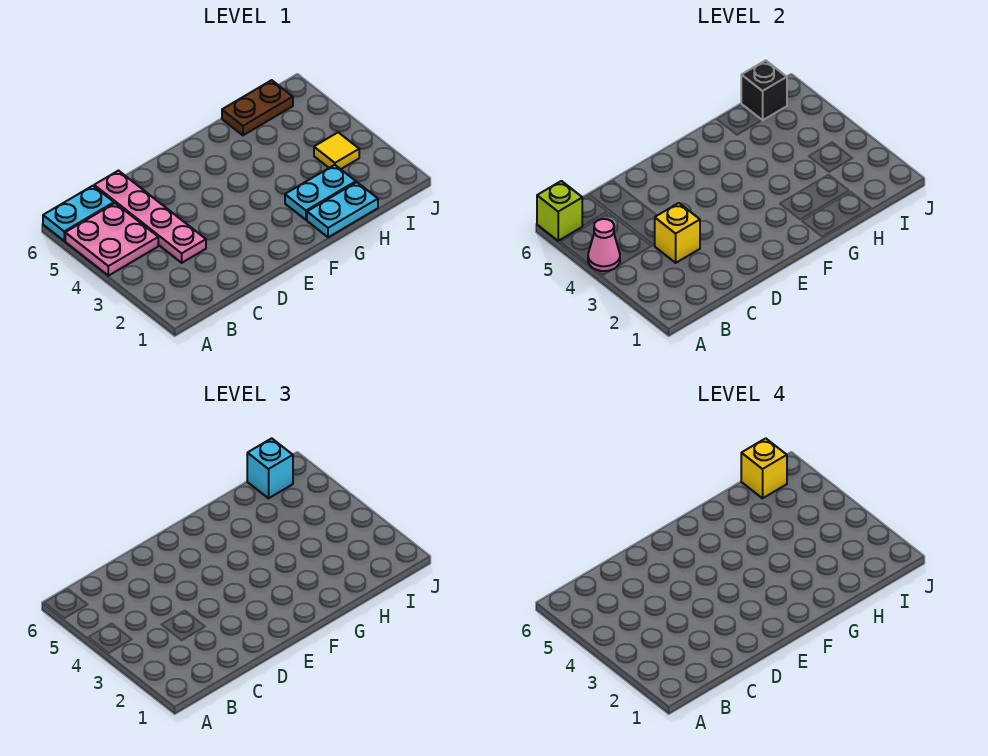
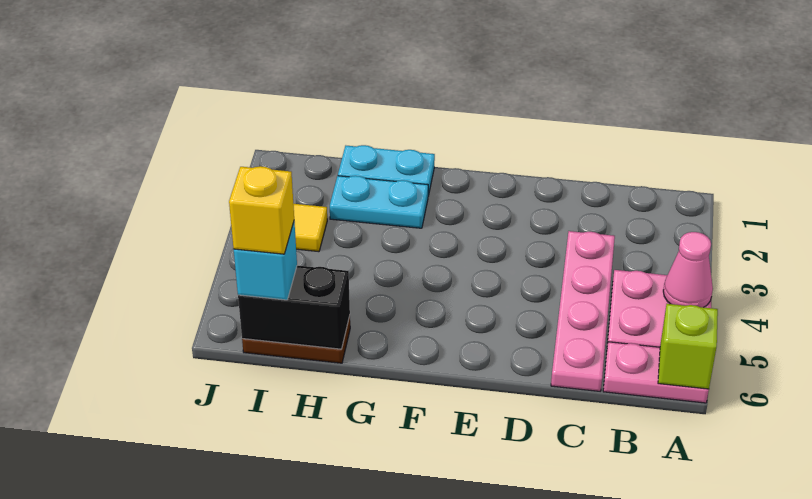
cyan plate A6:B6 level 1 -> pink plate A6:B6 level 1
yellow brick C3 level 2 -> none
black brick I6 level 2 -> black brick H6:I6 level 2

